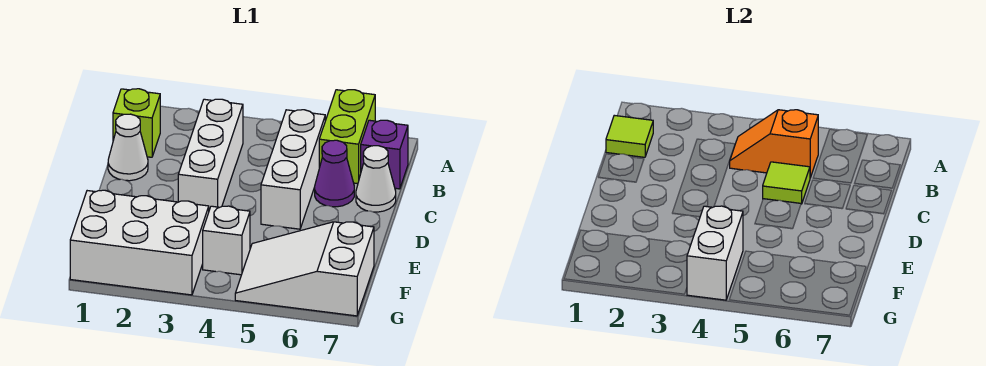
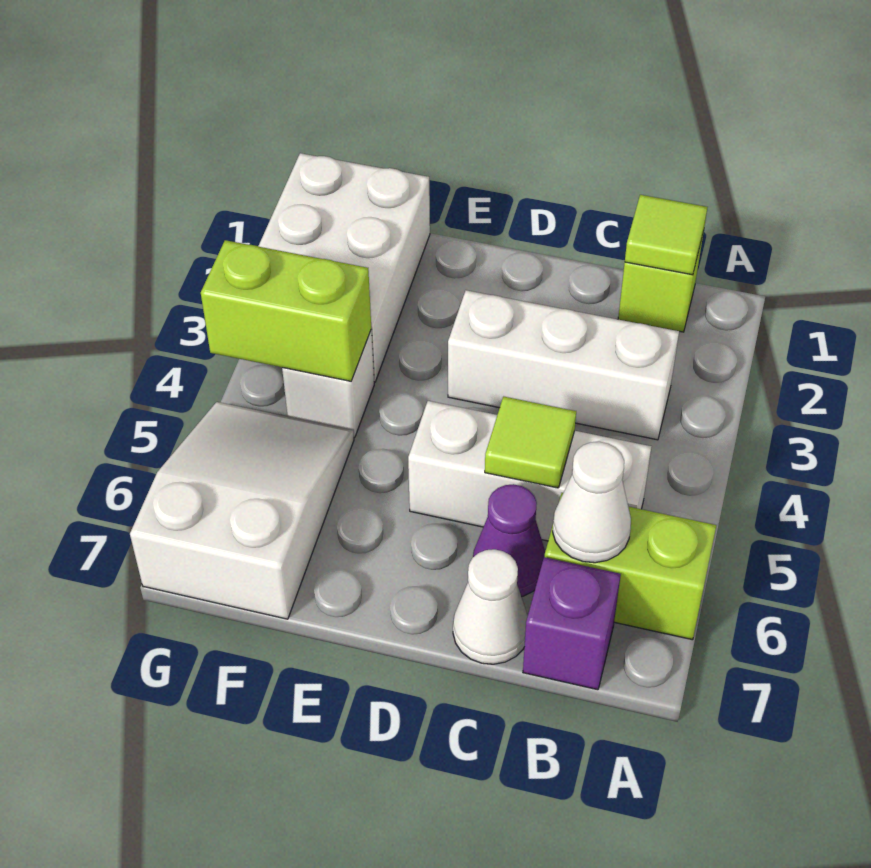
orange slope B4:B5 level 2 top 5 -> none
white cone C1 level 1 -> white cone B6 level 2
white brick F4:G4 level 2 -> lime brick F4:G4 level 2

